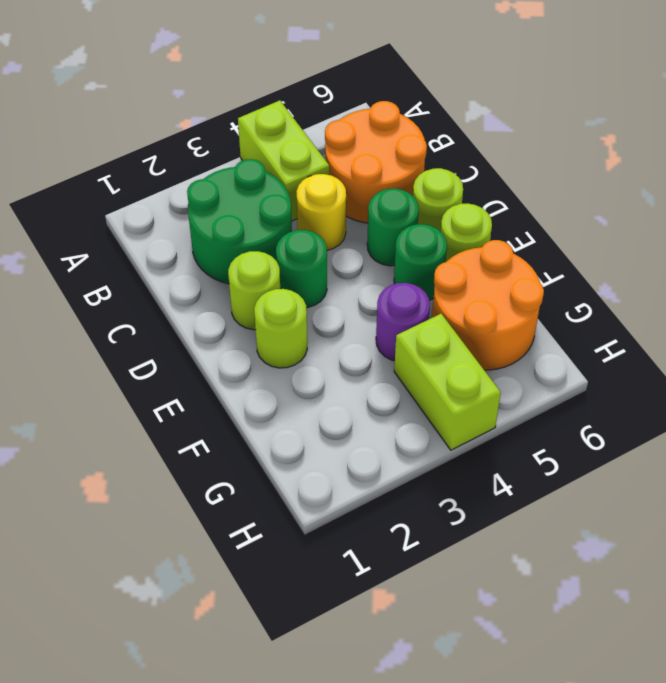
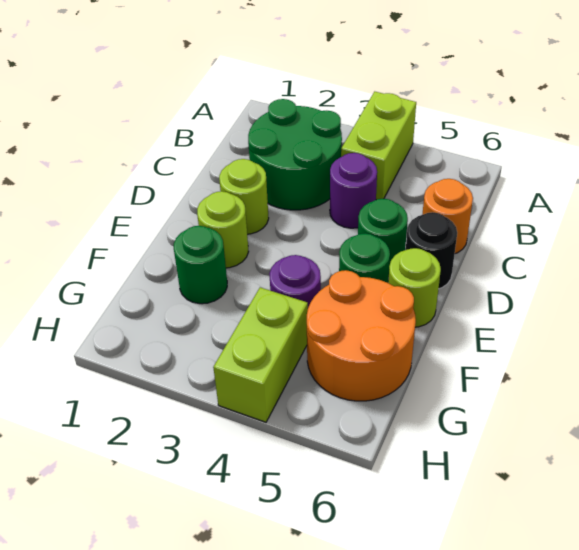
orange round brick B5:C6 level 1 -> orange round brick C6 level 1
yellow round brick C4 level 1 -> purple round brick C4 level 1
green round brick D3 level 1 -> green round brick F2 level 1
lime round brick D6 level 1 -> black round brick D6 level 1

